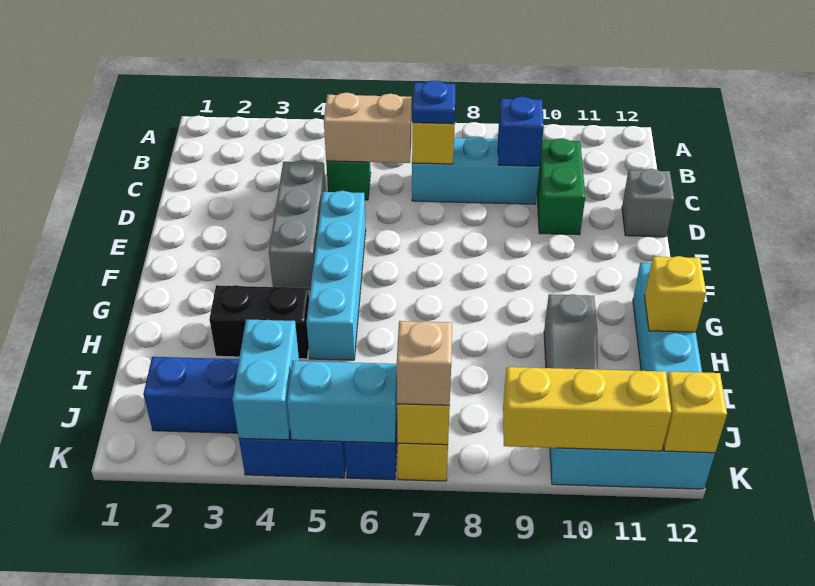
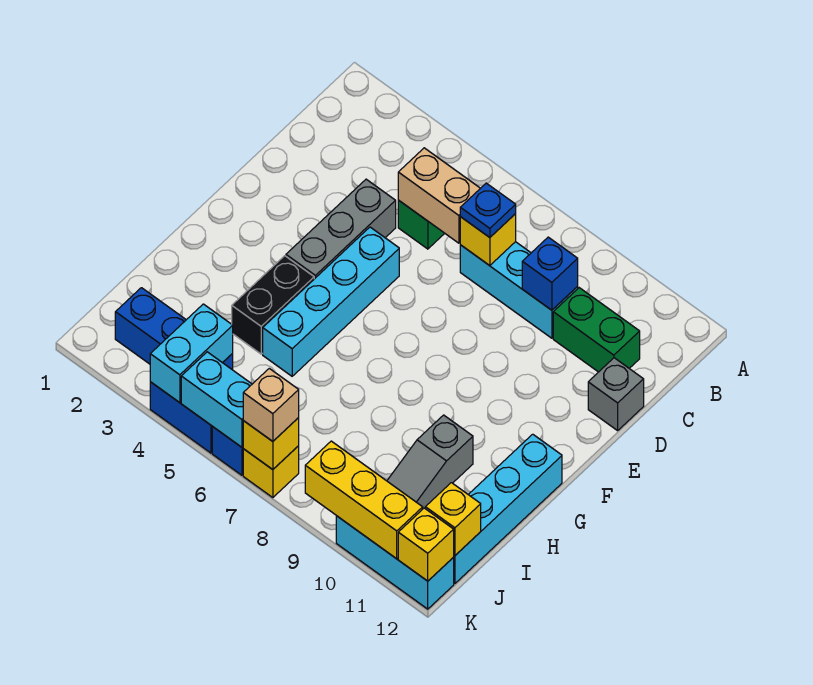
green brick C10:D10 level 1 -> green brick C10:C11 level 1
black brick H3:H4 level 1 -> black brick G4:H4 level 1
yellow brick H12 level 2 -> yellow brick J12 level 2

